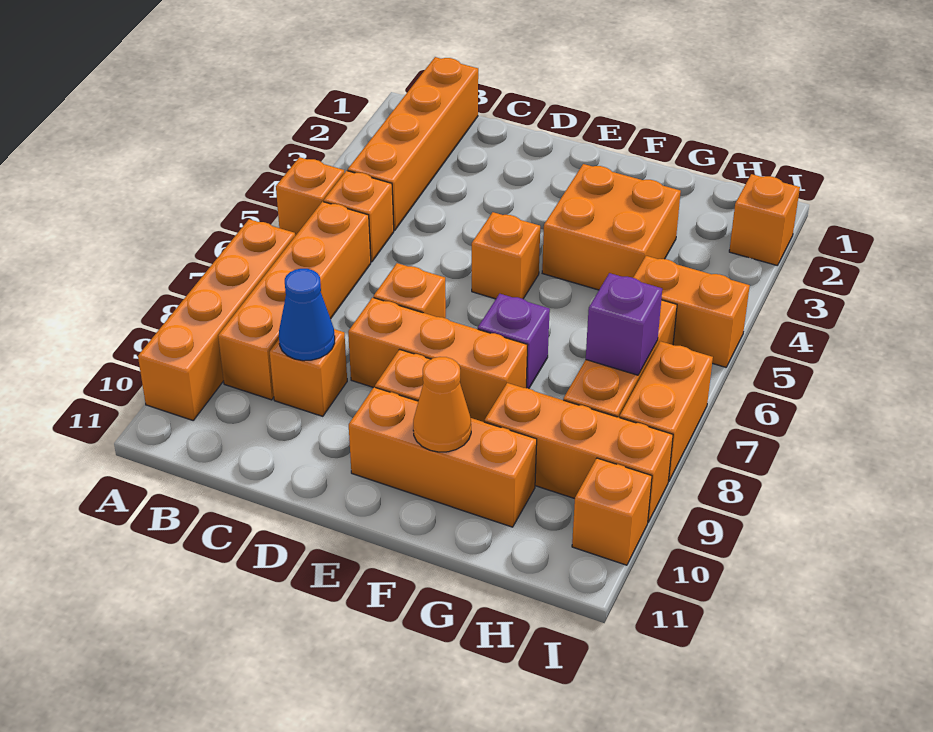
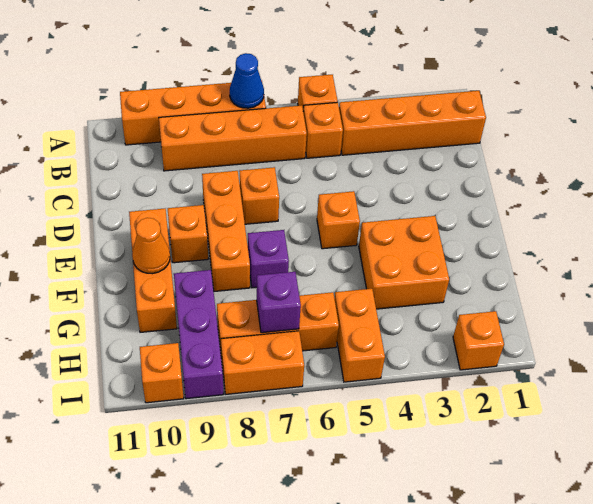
orange brick C9 level 1 -> none
blue cone C9 level 2 -> blue cone A7 level 2
orange brick G9:I9 level 1 -> purple brick G9:I9 level 1

